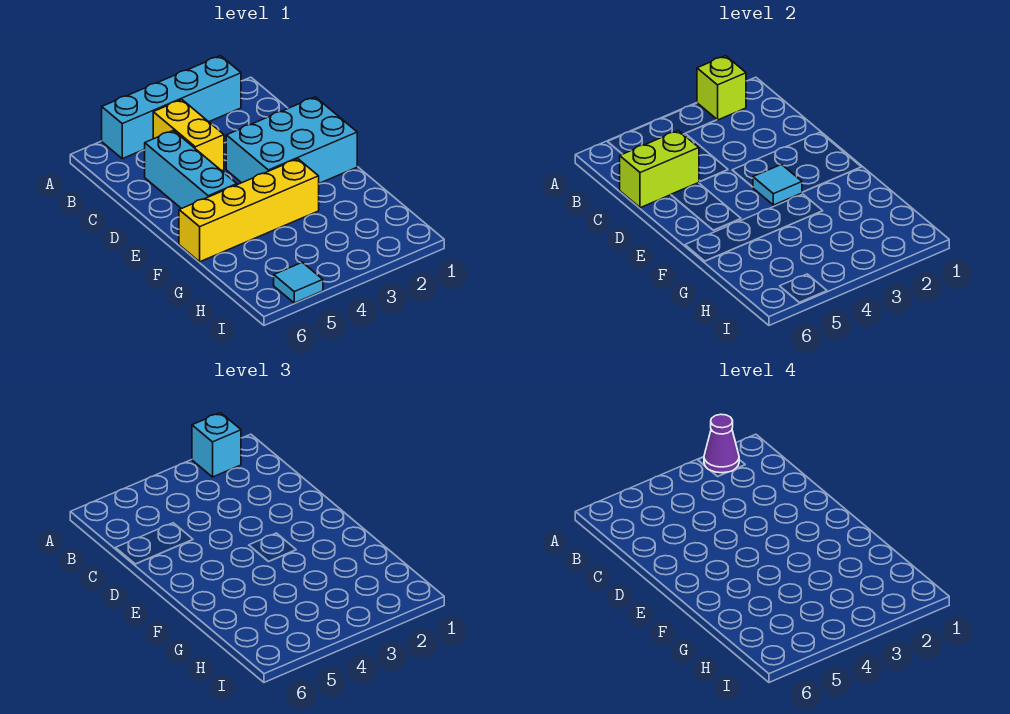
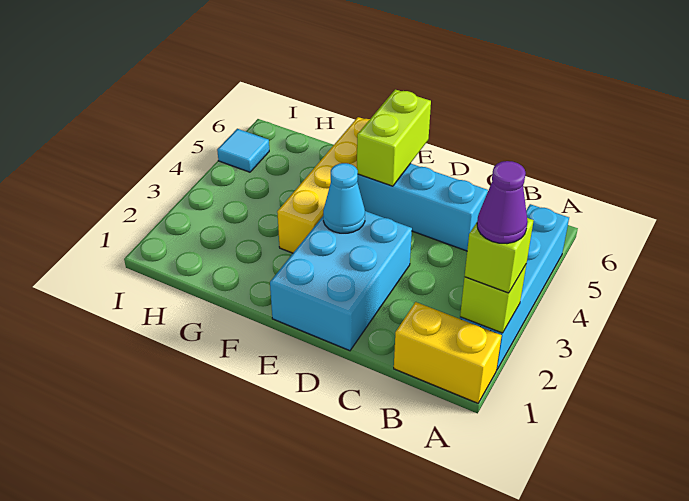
cyan brick A2 level 3 -> lime brick A2 level 3
yellow brick B4:C4 level 1 -> yellow brick A1:B1 level 1
lime brick C5:C6 level 2 -> lime brick E5:E6 level 2
cyan tile E3 level 2 -> cyan cone E3 level 2

